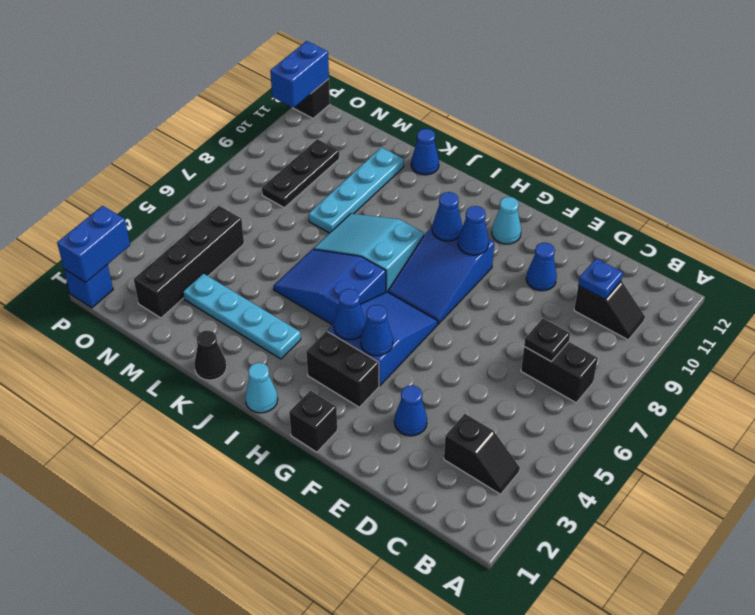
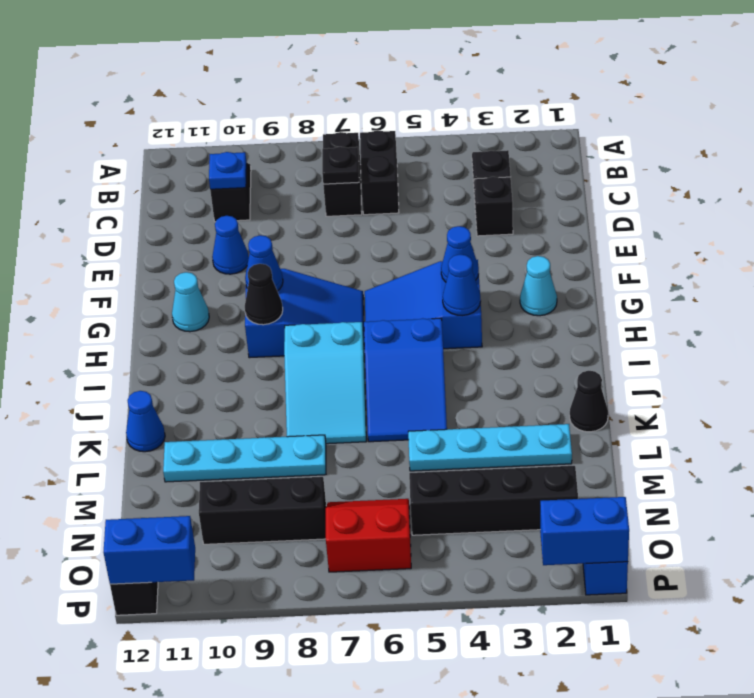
blue cone E3 level 1 -> none
black brick G1 level 1 -> black brick D3 level 1
black brick G3:H3 level 1 -> black brick B6:C6 level 1
blue cone H9 level 2 -> black cone H9 level 2
cyan cone I1 level 1 -> cyan cone G2 level 1
cyan plate J3:M3 level 1 -> cyan plate L2:L5 level 1
none -> red slope N6:O7 level 1 top O
black plate N8:N10 level 1 -> black brick N8:N10 level 1

